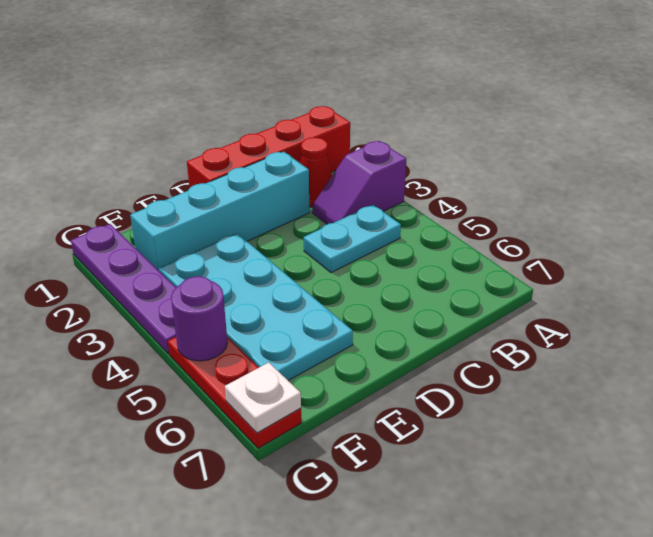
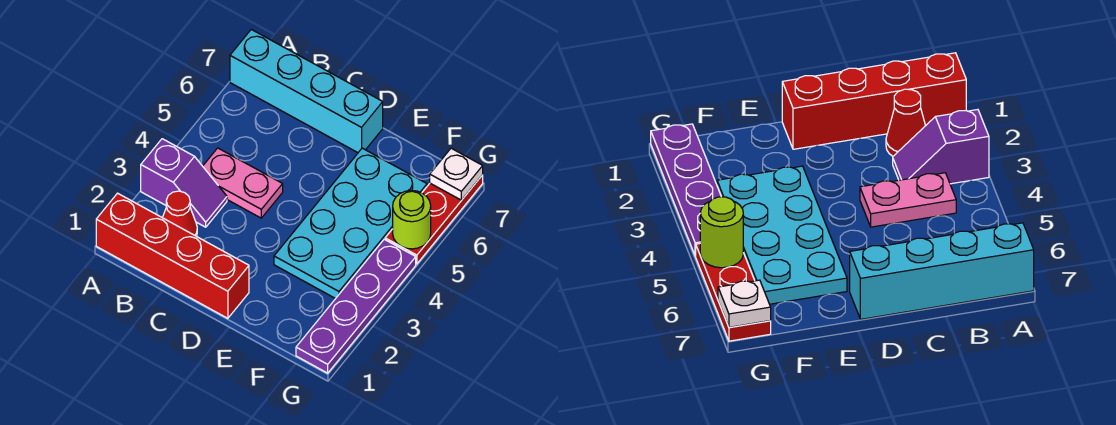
cyan plate B4:C4 level 1 -> pink plate B4:C4 level 1
cyan brick C2:F2 level 1 -> cyan brick A7:D7 level 1
purple round brick G5 level 2 -> lime round brick G5 level 2

